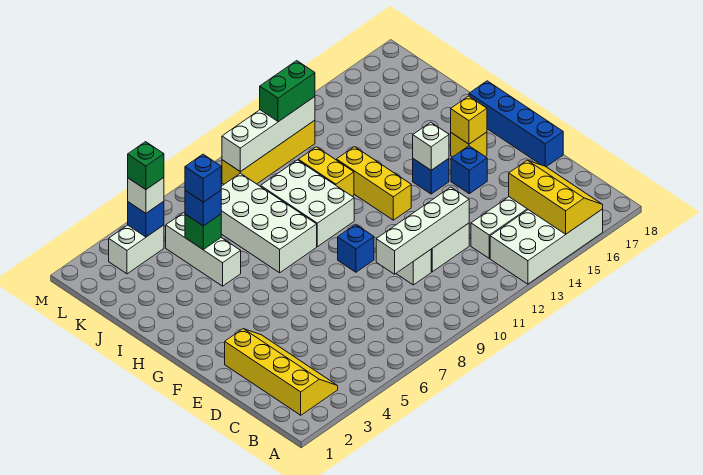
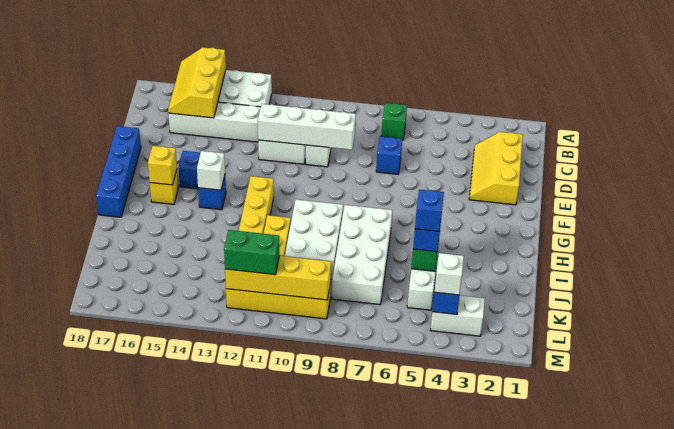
yellow slope B2:E3 level 1 top 2 -> yellow slope C2:E3 level 1 top 2
blue brick F9 level 1 -> blue brick D7 level 1
green brick L4 level 4 -> green brick B7 level 1
white brick L9:L12 level 2 -> yellow brick L9:L12 level 2

